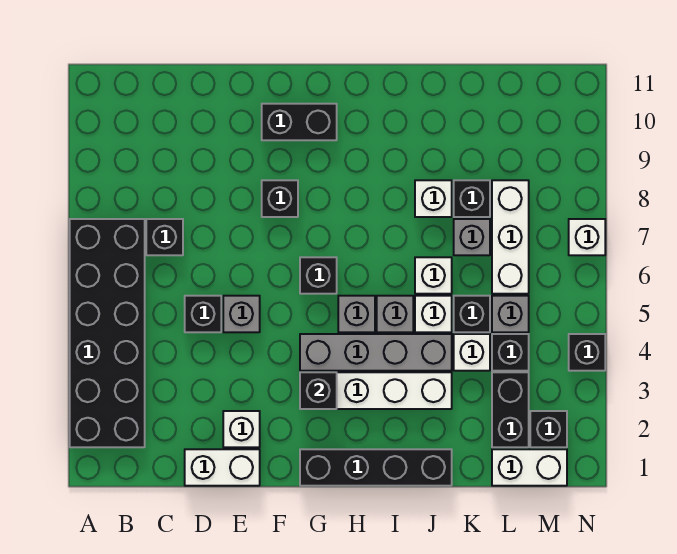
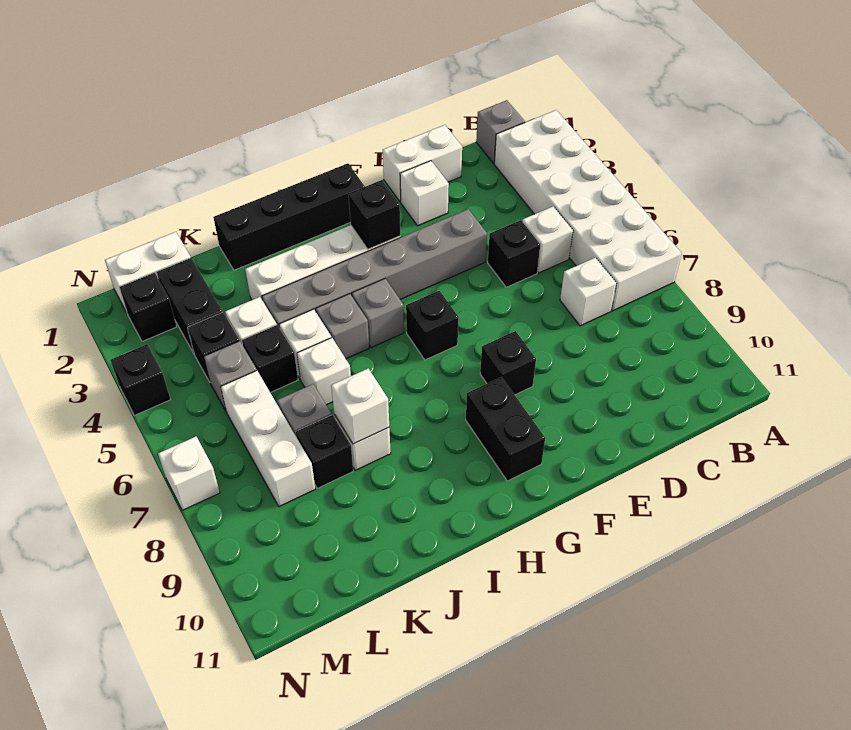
black brick A2:B7 level 1 -> white brick A2:B7 level 1
none -> white brick C5 level 1
black brick C7 level 1 -> white brick C7 level 1
grey brick E5 level 1 -> grey brick B1 level 1
black brick F10:G10 level 1 -> black brick G9:G10 level 1
grey brick G4:J4 level 1 -> grey brick E4:J4 level 1
none -> white brick J8 level 2

